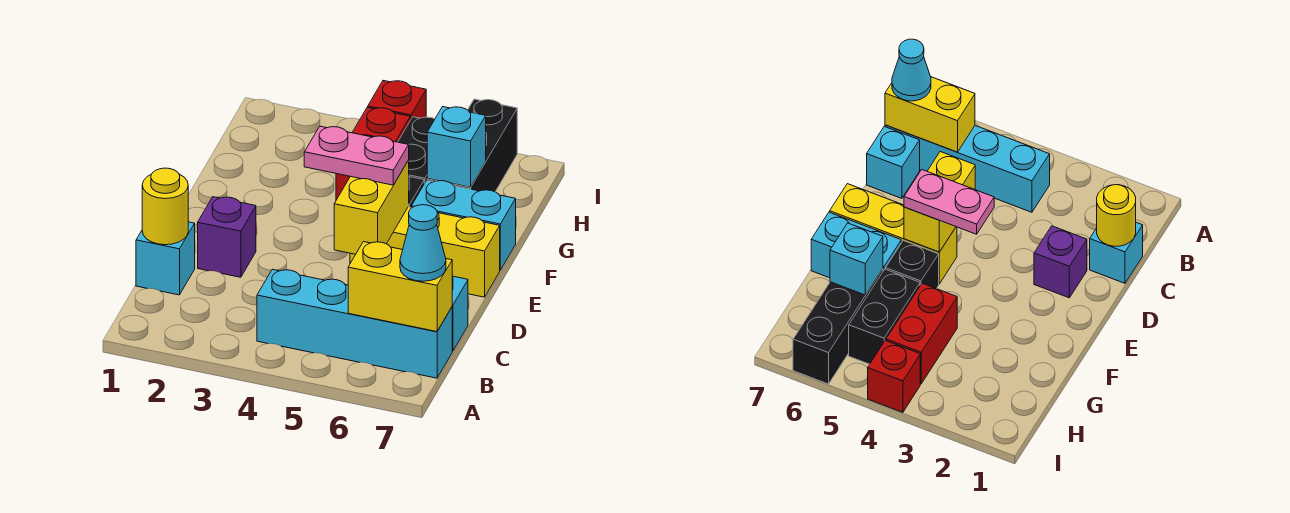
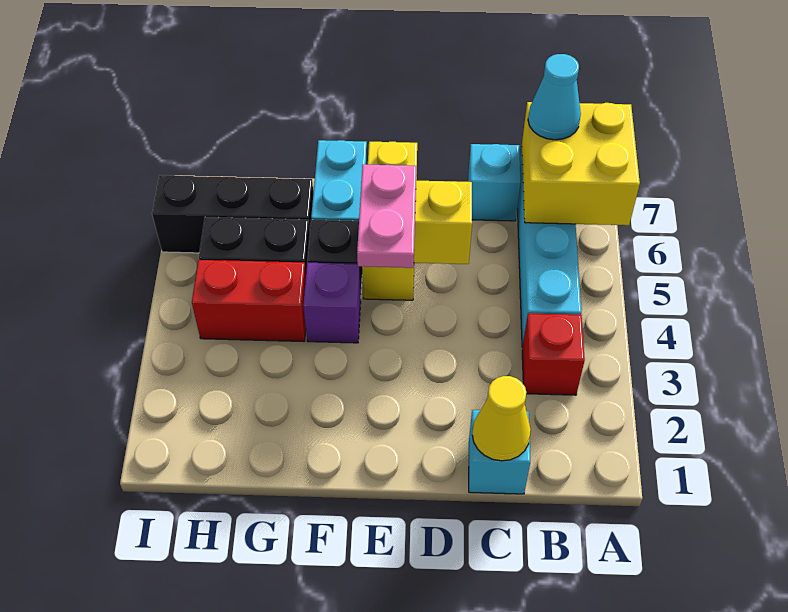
yellow brick B6:B7 level 2 -> yellow brick A6:B7 level 2
yellow round brick C1 level 2 -> yellow cone C1 level 2
purple brick D2 level 1 -> purple brick F4 level 1
cyan brick G6 level 2 -> none
red brick I4 level 1 -> red brick B3 level 1

